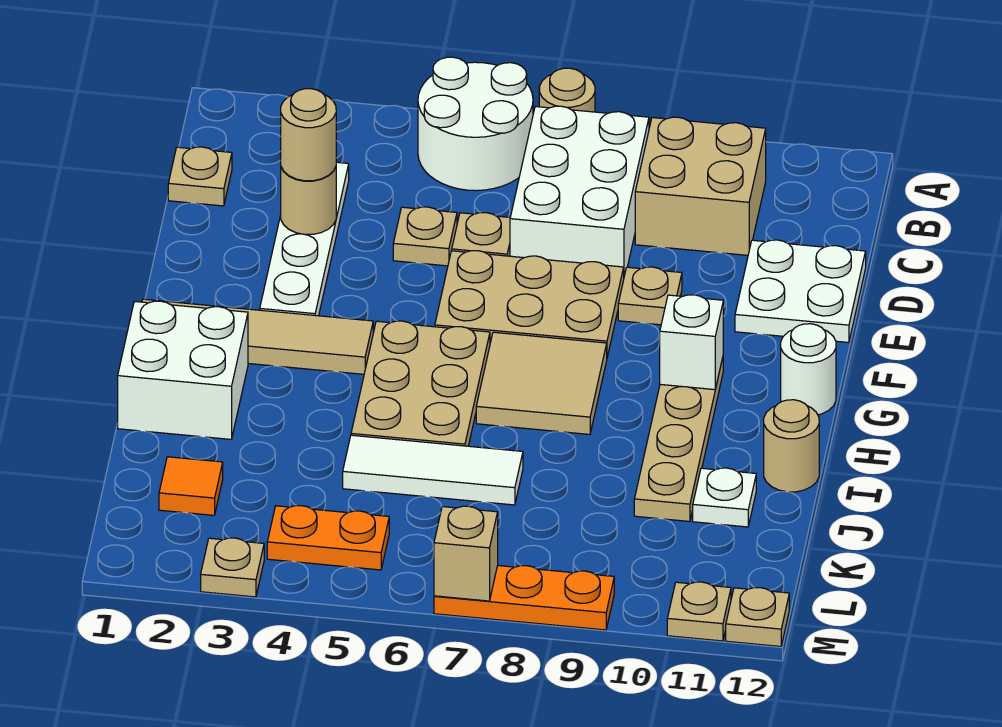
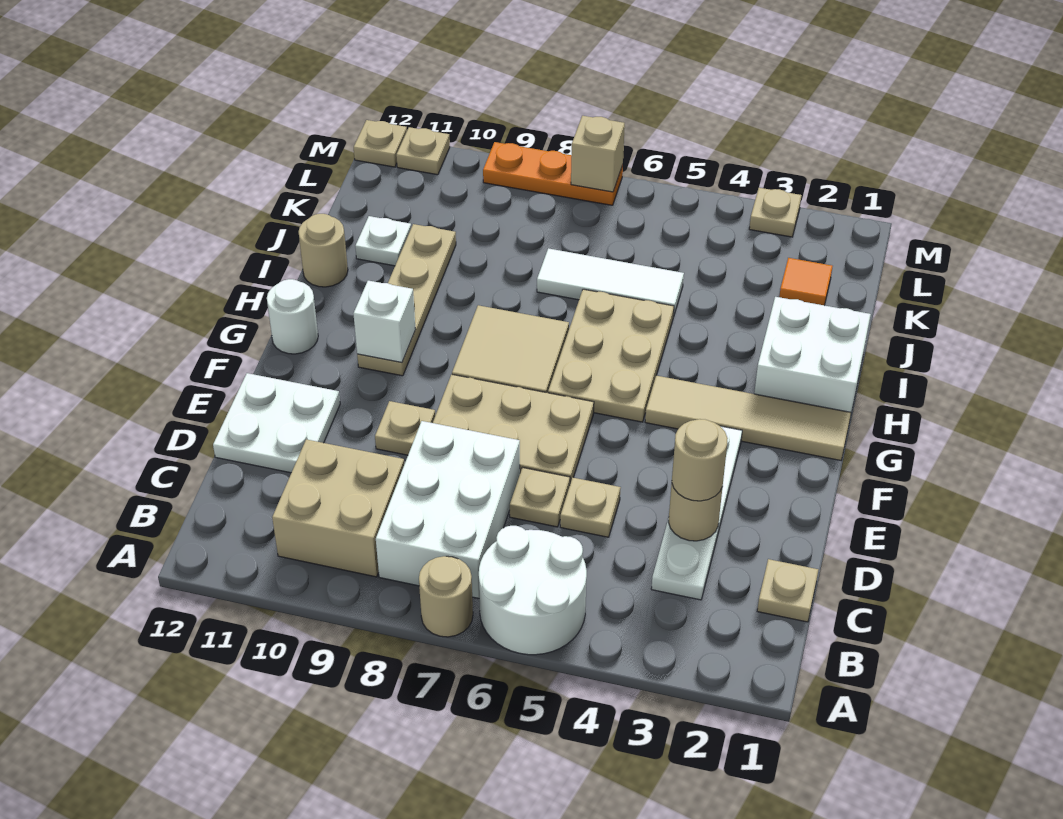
orange plate L4:L5 level 1 -> none

